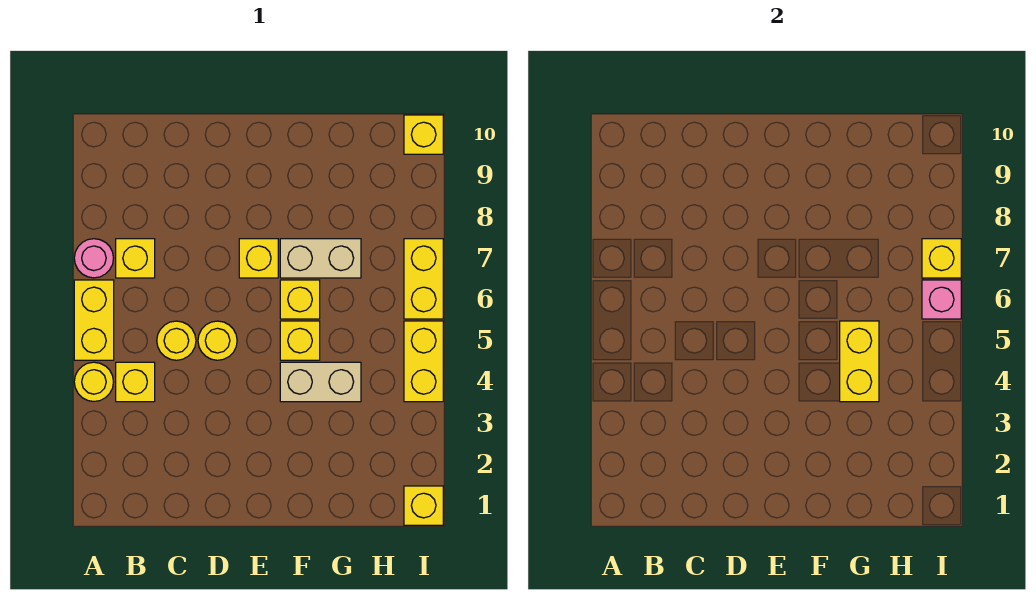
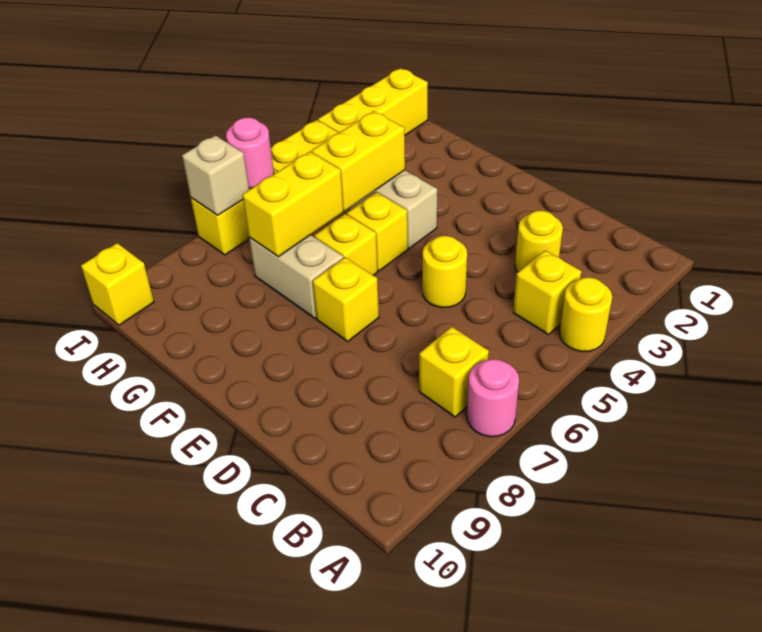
yellow brick A5:A6 level 1 -> yellow brick G6:G7 level 2
yellow round brick C5 level 1 -> yellow round brick C3 level 1
yellow brick I1 level 1 -> yellow brick I1:I3 level 1
pink brick I6 level 2 -> pink round brick I6 level 2
yellow brick I7 level 2 -> tan brick I7 level 2

